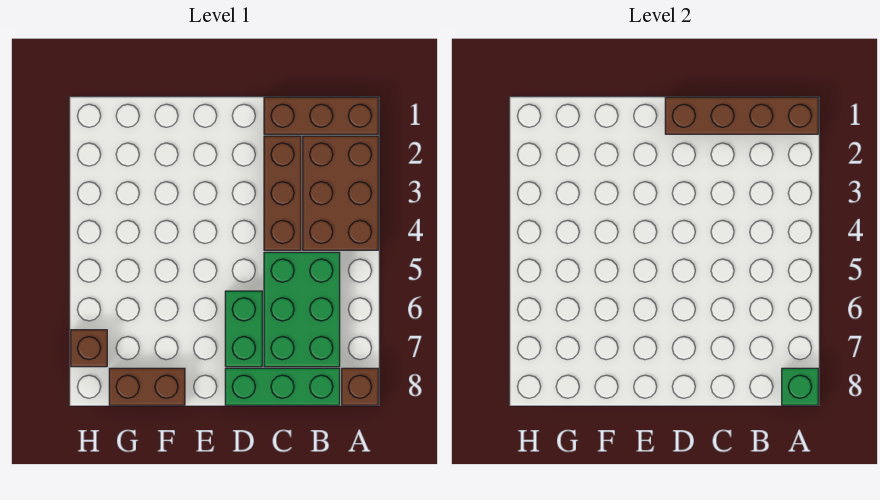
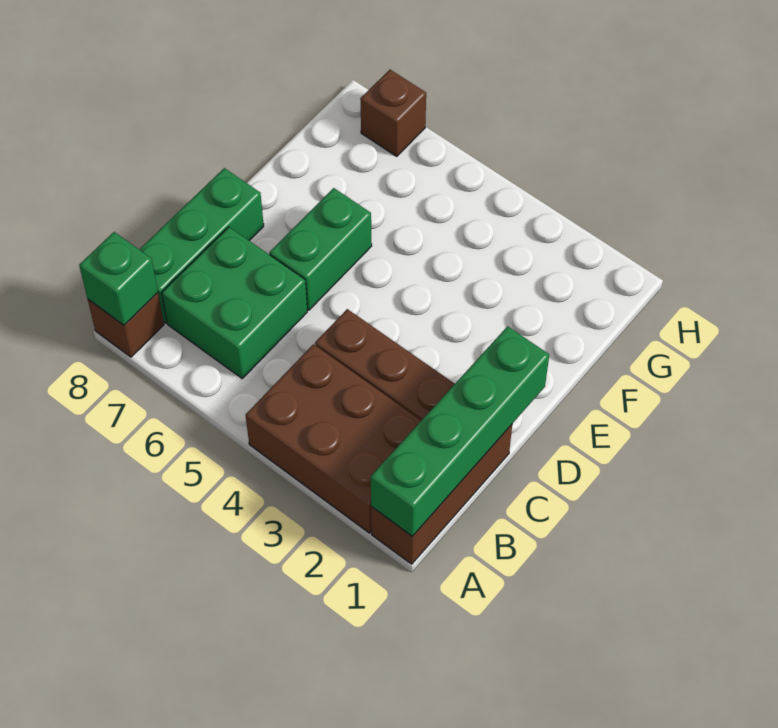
brown brick A1:D1 level 2 -> green brick A1:D1 level 2
green brick B5:C7 level 1 -> green brick B6:C7 level 1
green brick D6:D7 level 1 -> green brick D6:E6 level 1
brown brick F8:G8 level 1 -> none

